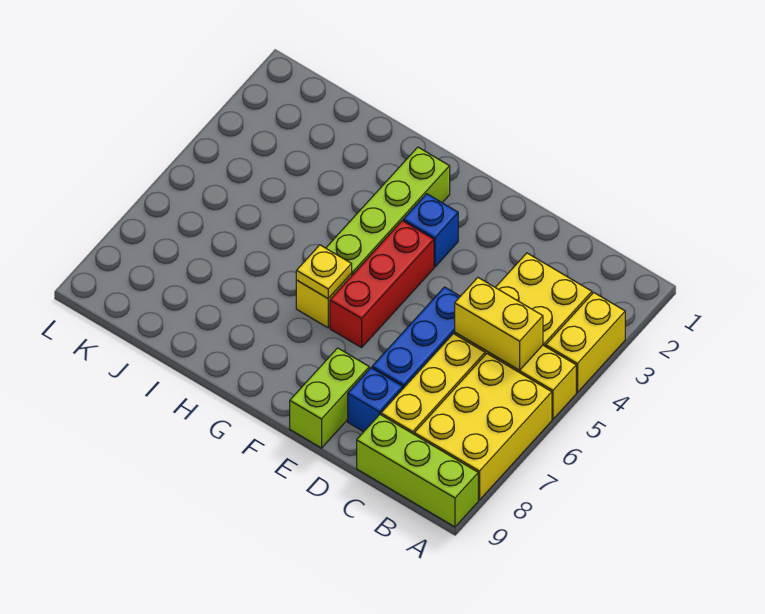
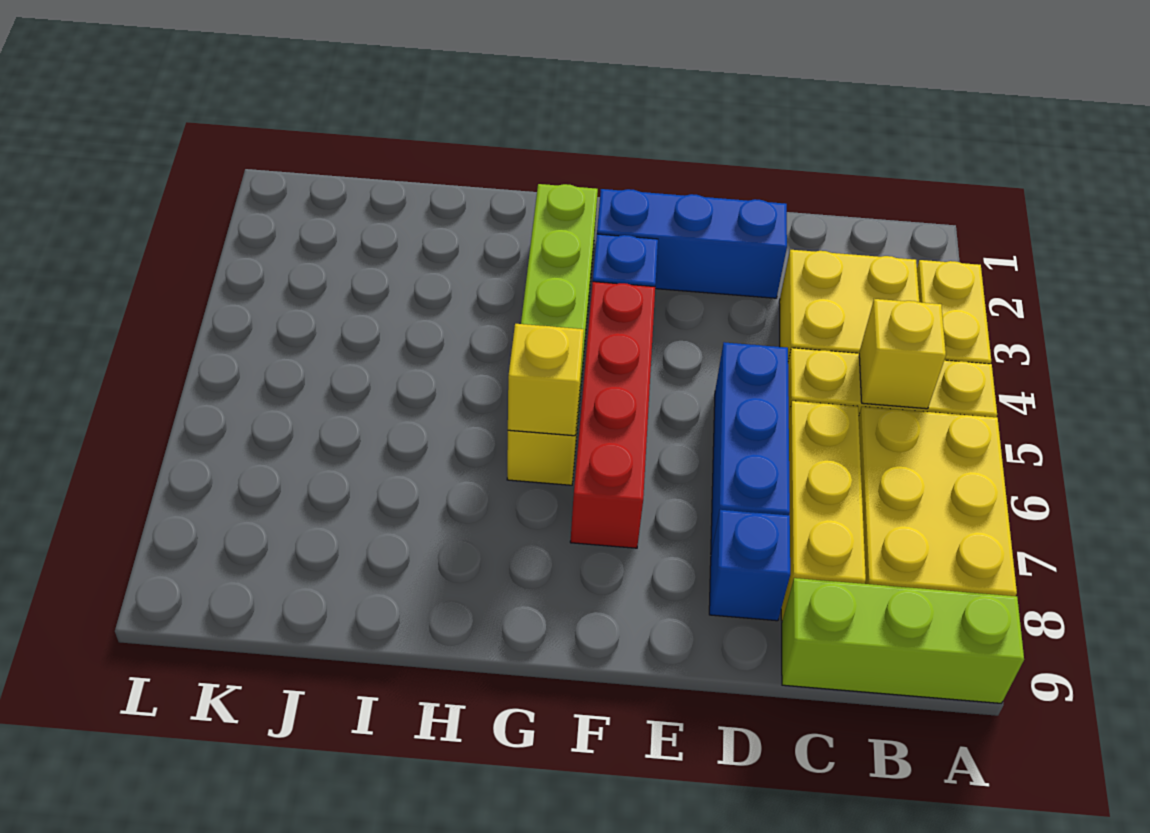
yellow brick B5:C5 level 2 -> yellow brick B5 level 2
none -> blue brick D2:F2 level 1
lime brick E8:E9 level 1 -> none
red brick F4:F6 level 1 -> red brick F4:F7 level 1
yellow plate G6 level 2 -> yellow brick G6 level 2

